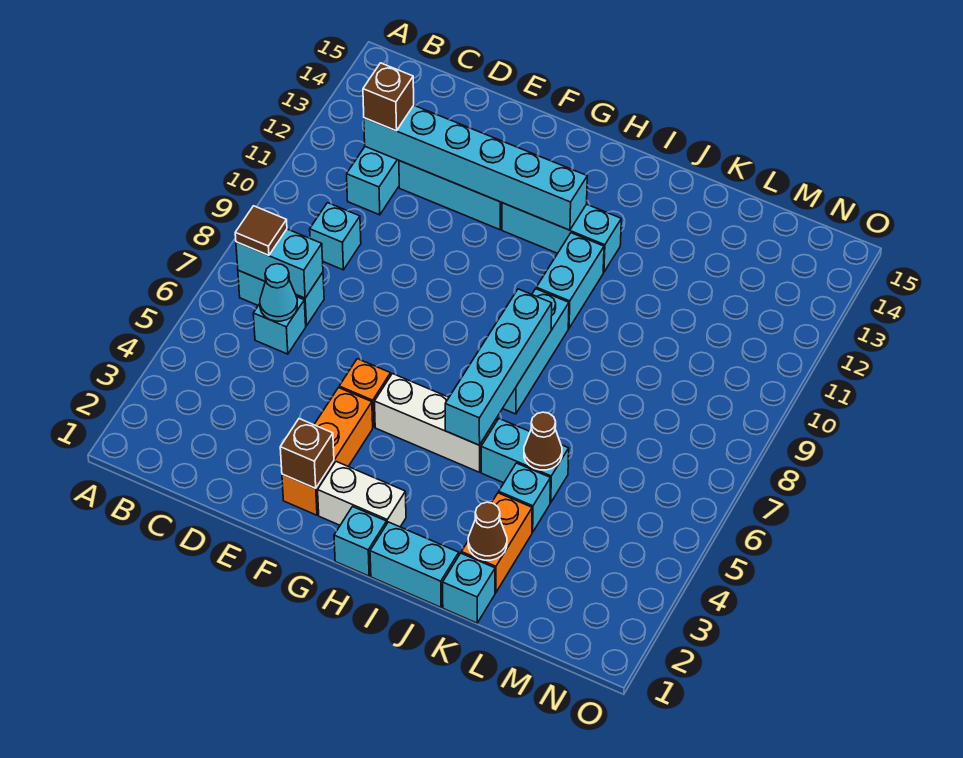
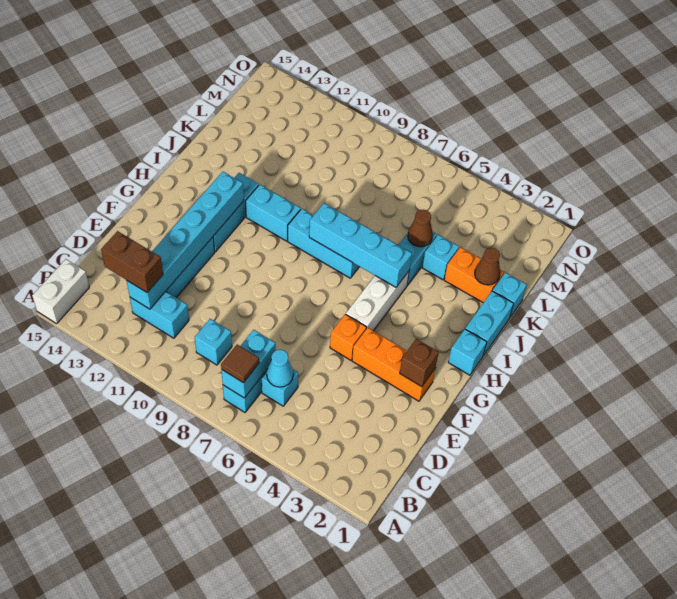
brown brick C12 level 3 -> brown brick C12:C13 level 3
white brick G2:H2 level 1 -> white brick A15:B15 level 1

